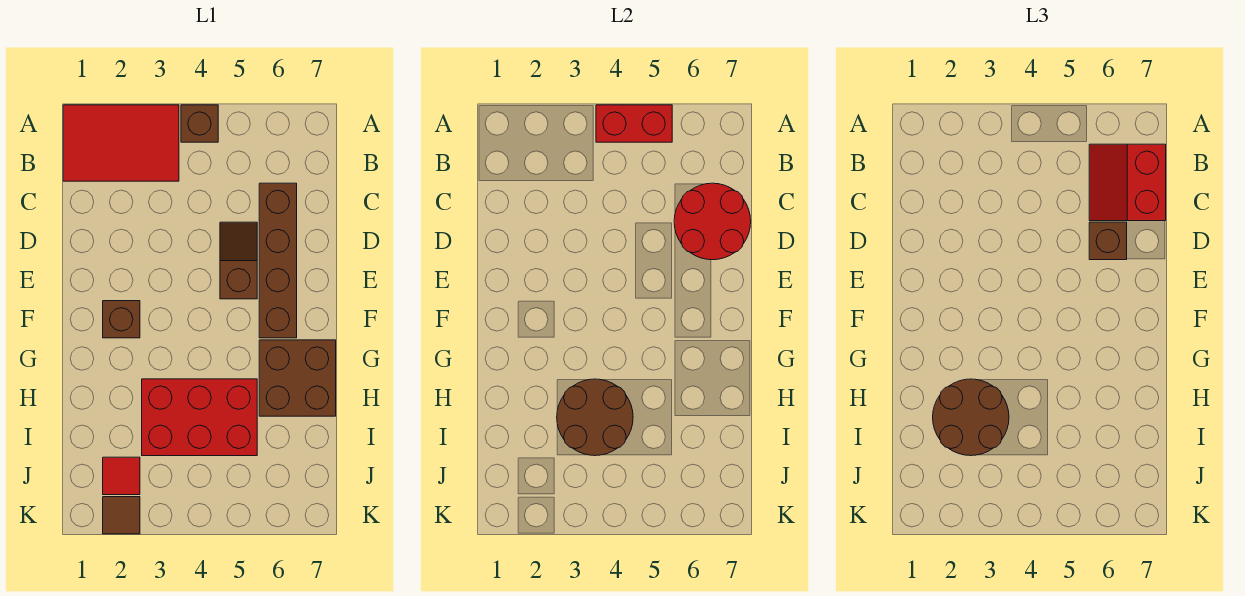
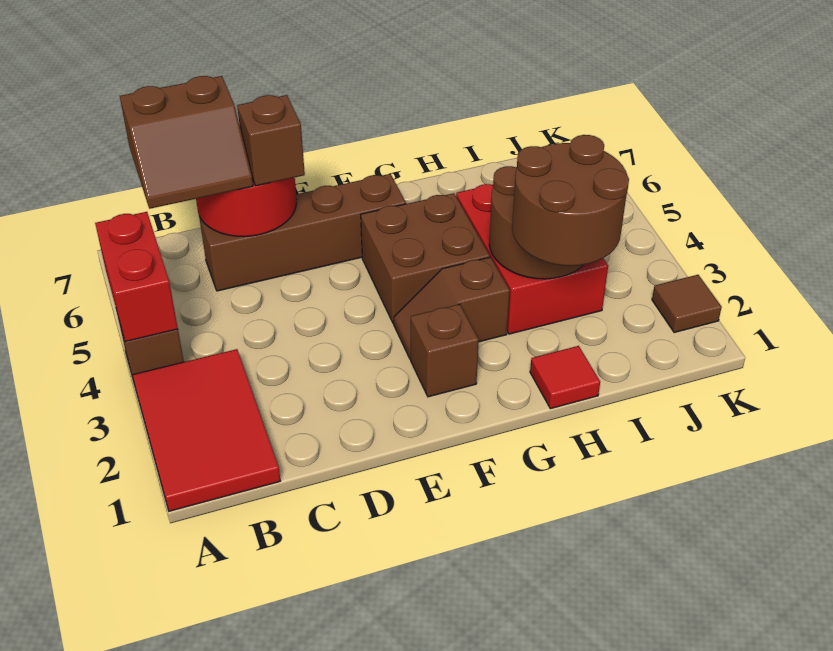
red slope B6:C7 level 3 top 7 -> brown slope B6:C7 level 3 top 7
brown slope D5:E5 level 1 top E -> brown slope F3:G3 level 1 top G
brown brick G6:H7 level 1 -> brown brick F4:G5 level 1
red tile J2 level 1 -> red tile H1 level 1

